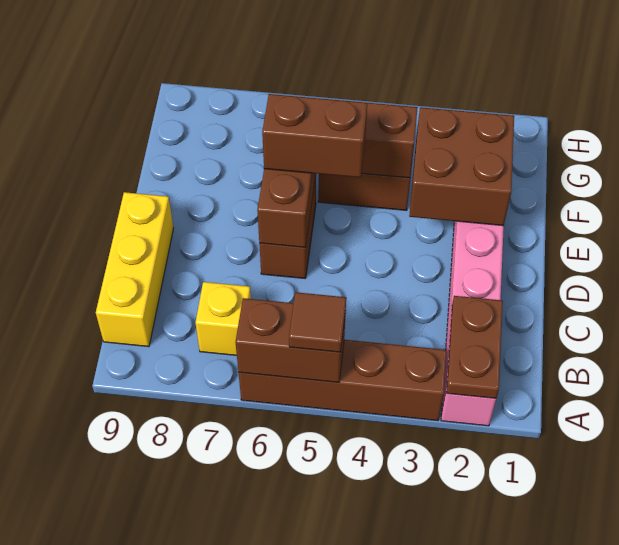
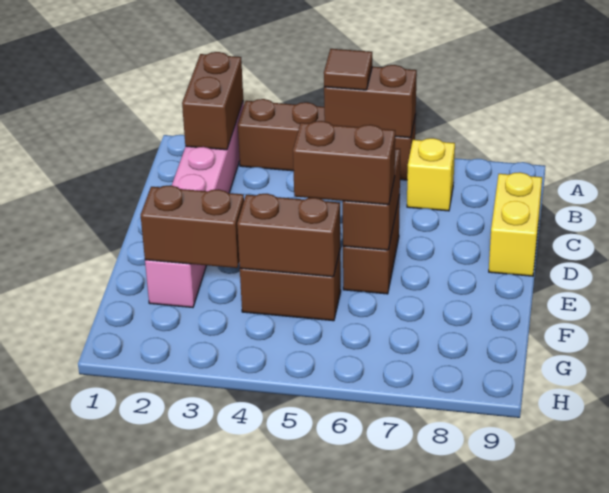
brown plate A2:B2 level 2 -> brown brick A2:B2 level 2
yellow brick B9:D9 level 1 -> yellow brick C9:D9 level 1
brown brick E2:F3 level 2 -> brown brick F2:F3 level 2

